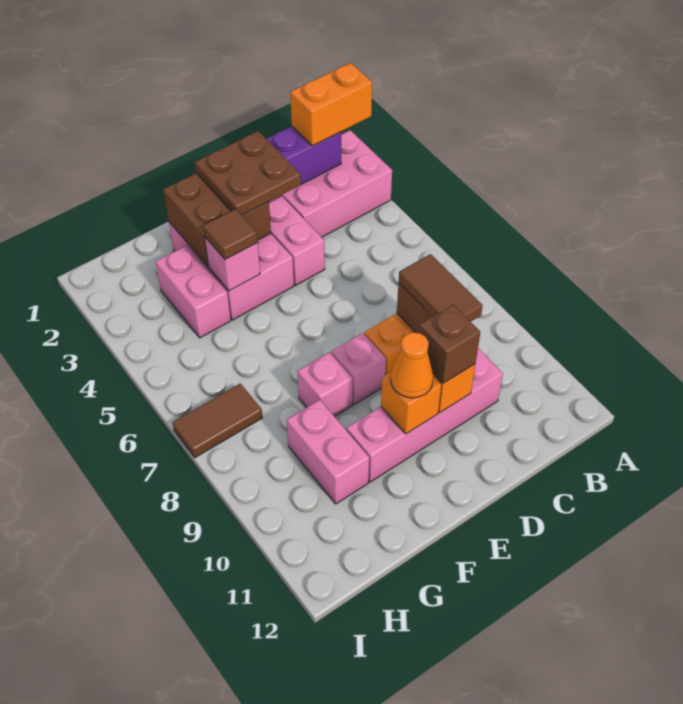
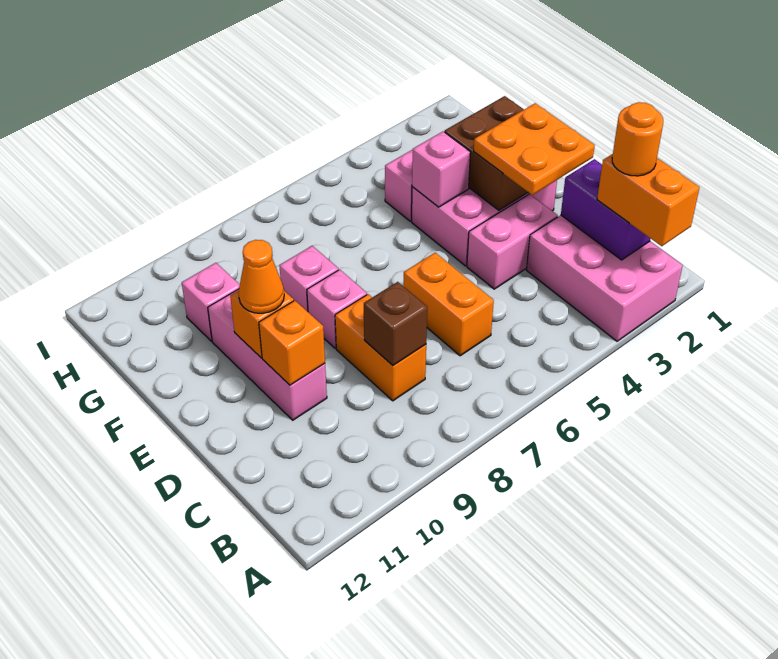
none -> orange round brick B2 level 4
none -> orange brick C6:D6 level 1
brown tile C8:C9 level 3 -> none
pink brick C10:F10 level 1 -> pink brick D10:F10 level 1
brown plate D2:E3 level 3 -> orange plate D2:E3 level 3
brown brick D10 level 3 -> none
brown tile F4 level 3 -> none
pink brick G9:G10 level 1 -> pink brick G10 level 1
brown tile H7:I7 level 1 -> none

